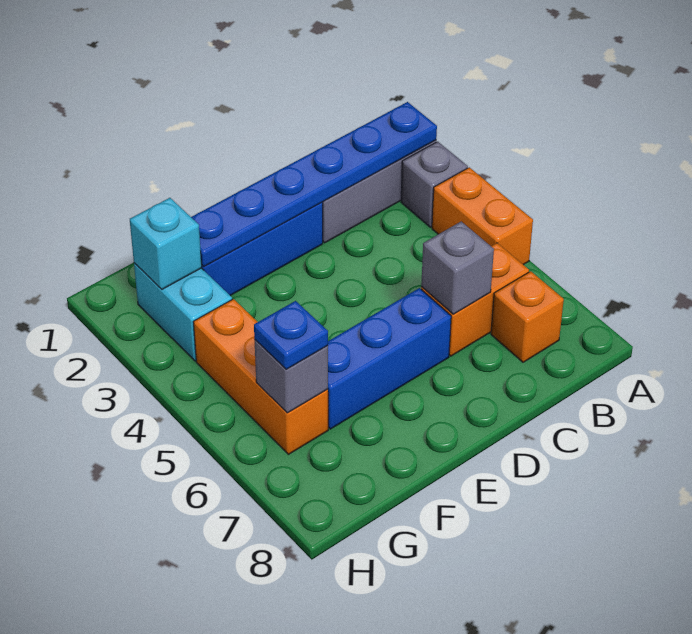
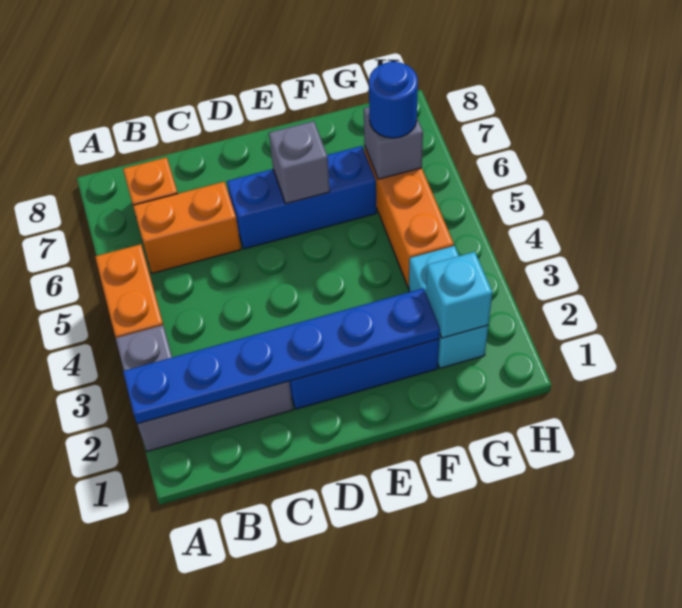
grey brick C6 level 2 -> grey brick E6 level 2
blue plate G6 level 3 -> blue round brick G6 level 3

